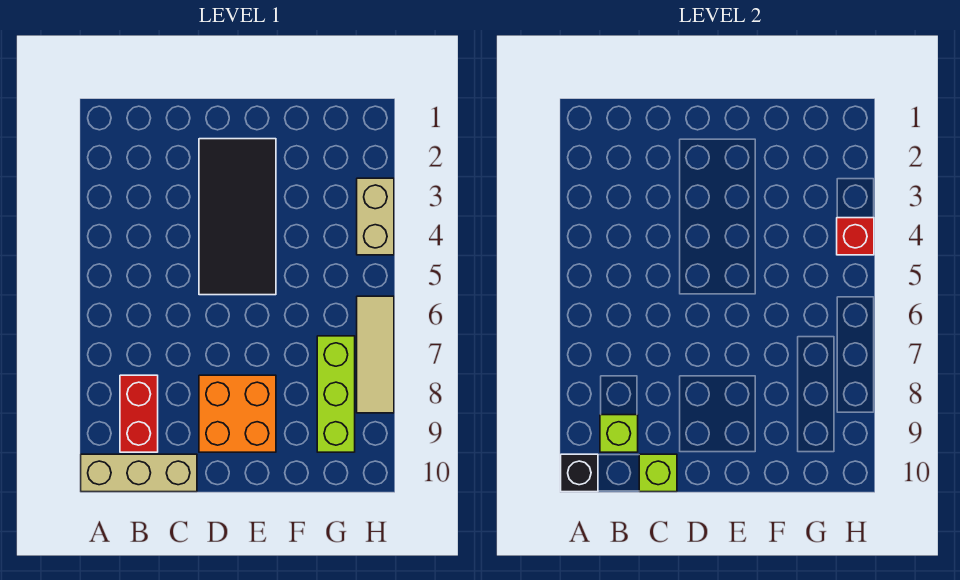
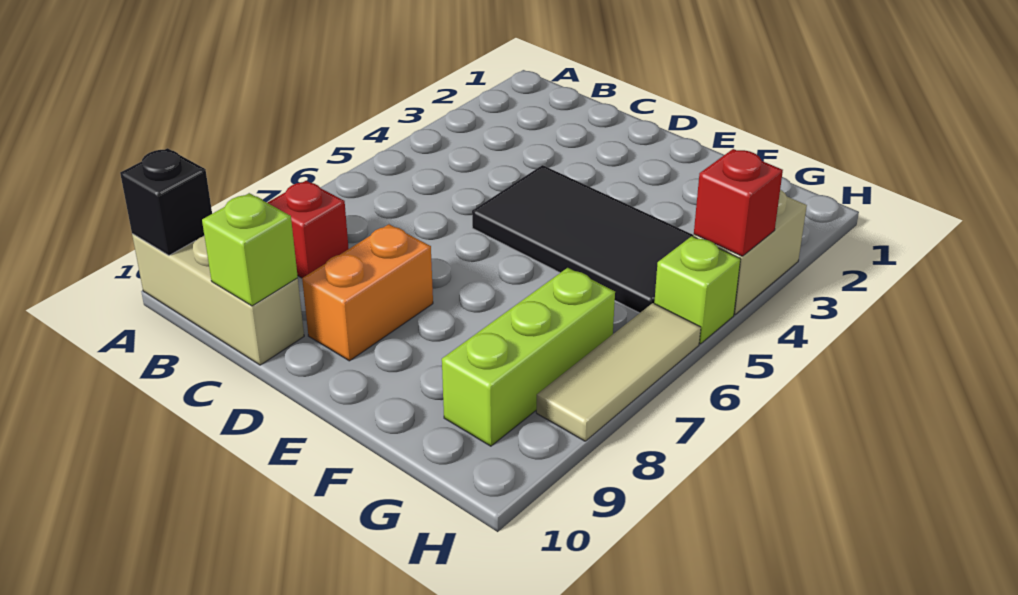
red brick B8:B9 level 1 -> red brick B8 level 1
lime brick B9 level 2 -> lime brick H5 level 1
black tile D2:E5 level 1 -> black tile D4:G5 level 1
orange brick D8:E9 level 1 -> orange brick D8:D9 level 1

